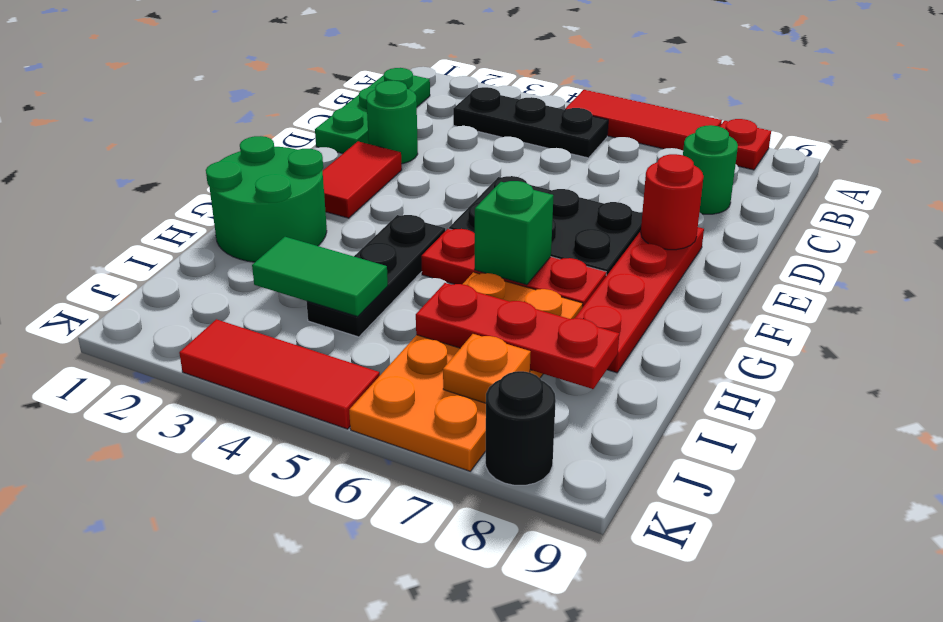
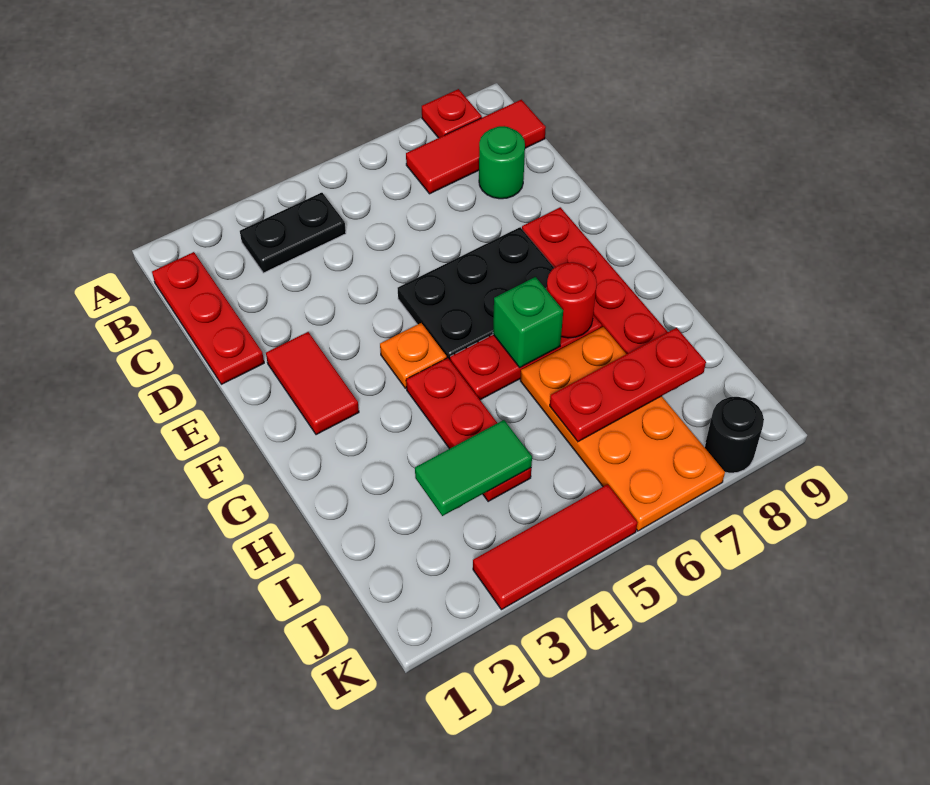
red tile A5:A7 level 1 -> red tile B7:B9 level 1
green plate B1:D1 level 1 -> red plate B1:D1 level 1
black plate B3:B5 level 1 -> black plate B3:B4 level 1
green round brick D2 level 1 -> none
red round brick E8 level 2 -> red round brick G7 level 2
green round brick G1:H2 level 1 -> none
black plate G4:I4 level 1 -> red plate G4:I4 level 1
orange plate J7 level 2 -> orange plate F4 level 1

